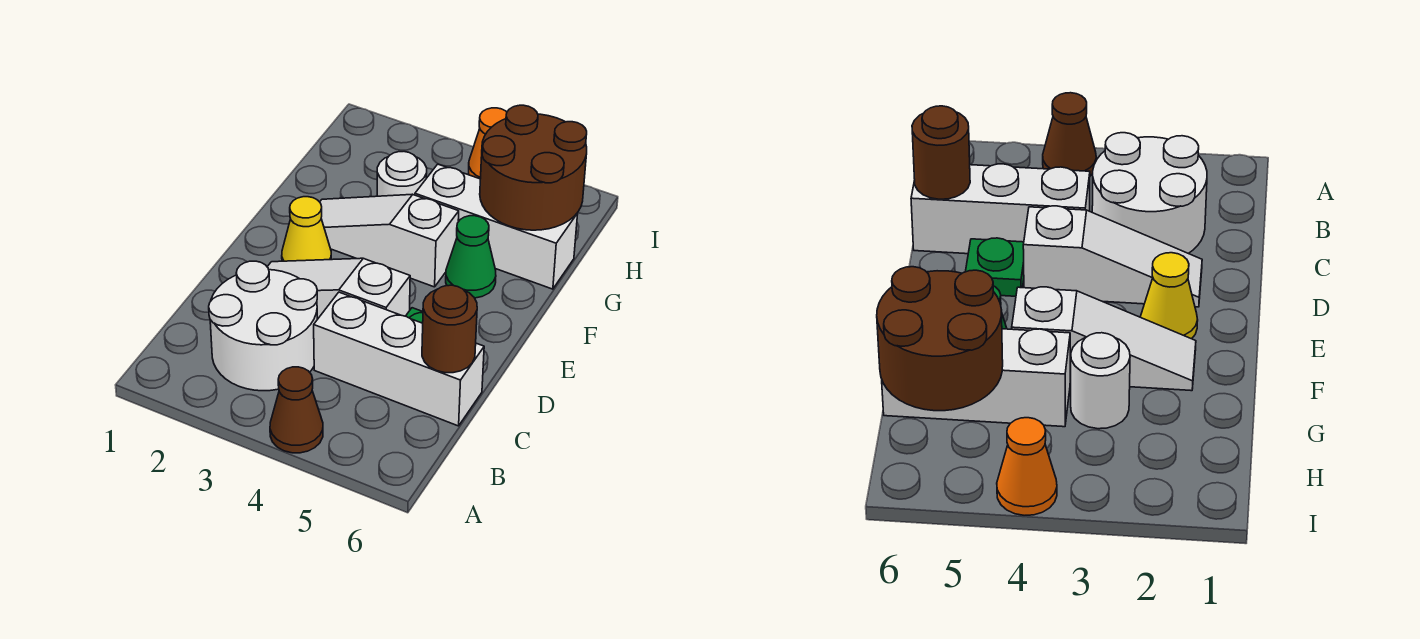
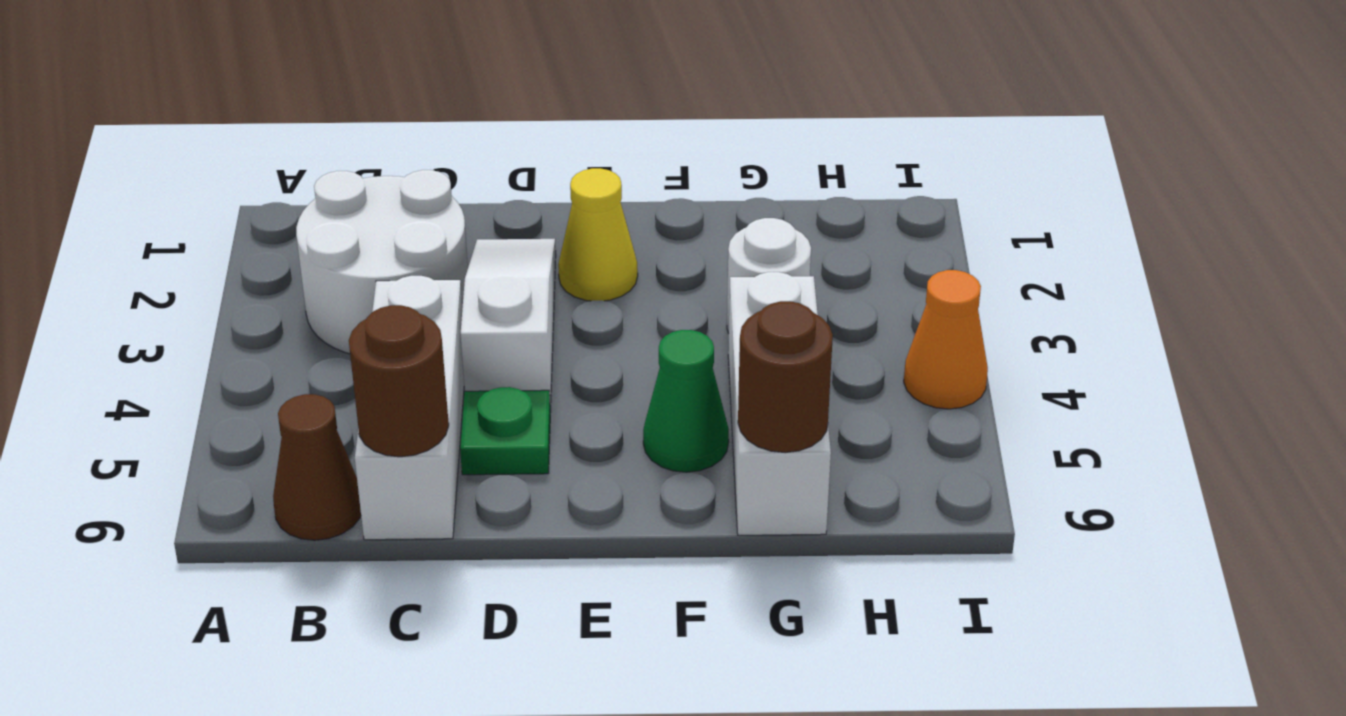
brown cone A4 level 1 -> brown cone B6 level 1
white slope F2:F4 level 1 top 4 -> none
brown round brick G5:H6 level 2 -> brown round brick G6 level 2

